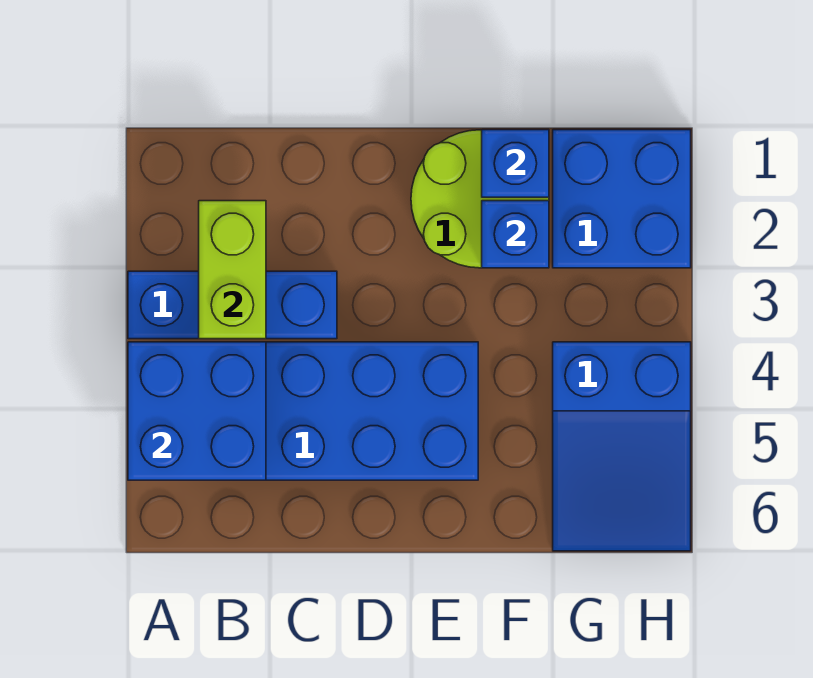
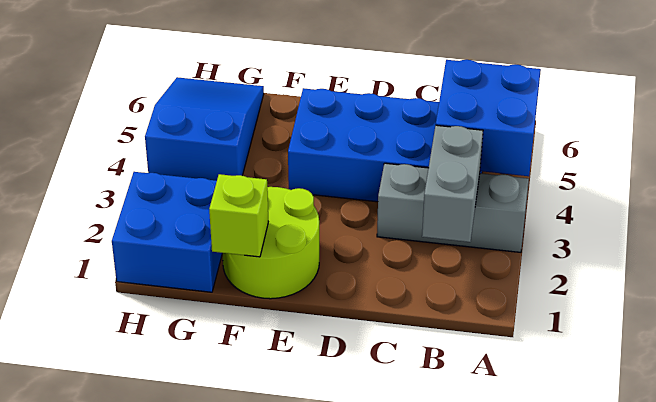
blue brick A3:C3 level 1 -> grey brick A3:C3 level 1
lime brick B2:B3 level 2 -> grey brick B2:B3 level 2
blue brick F1 level 2 -> lime brick F1 level 2
blue brick F2 level 2 -> none

